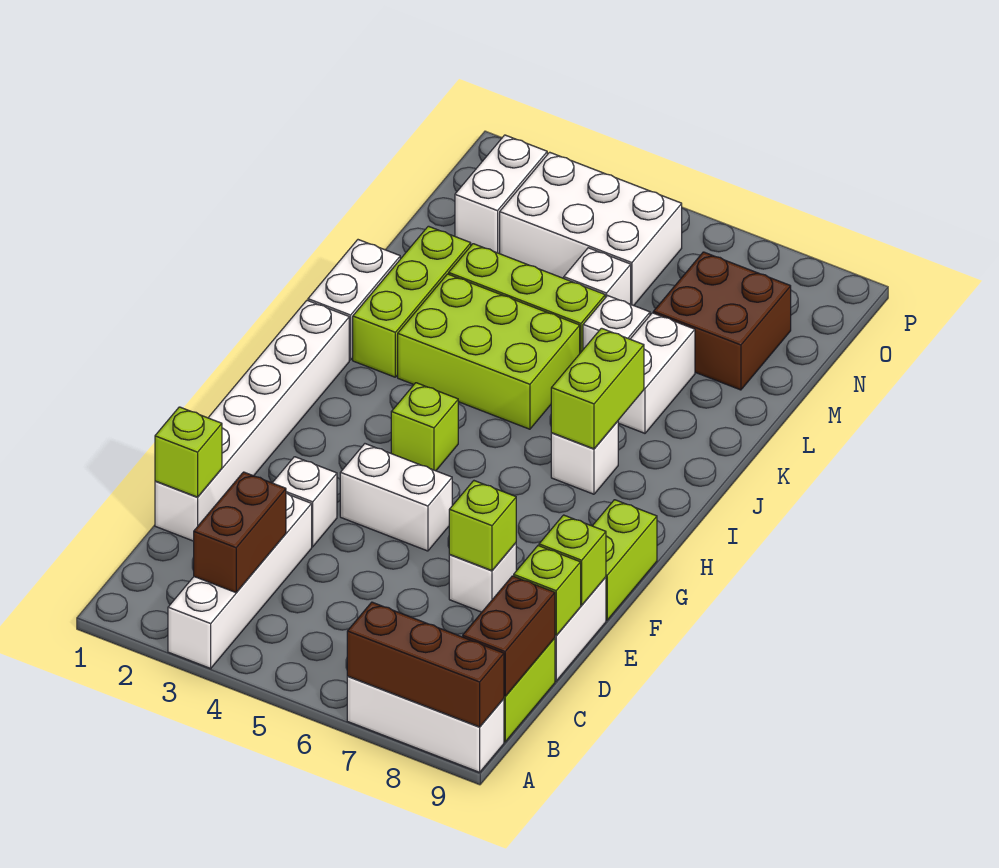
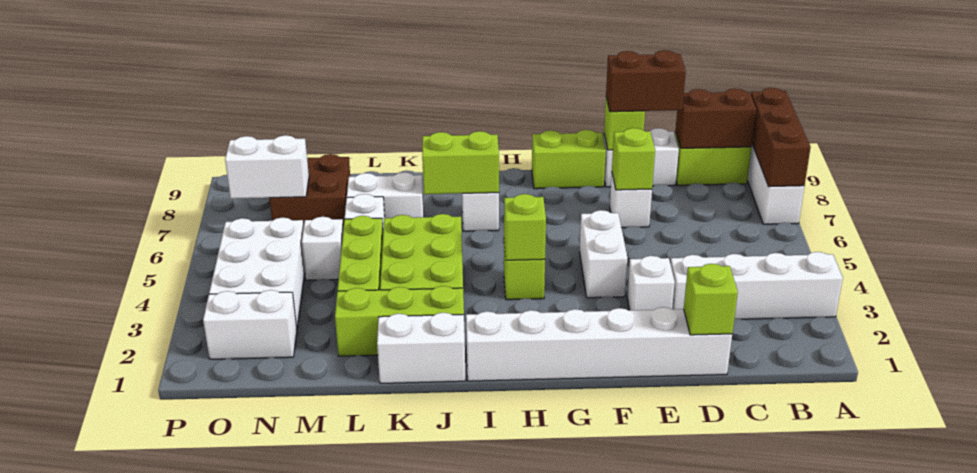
brown brick B3:C3 level 2 -> brown brick D9:E9 level 3
lime brick D9 level 2 -> lime brick H4 level 2
none -> white brick N7:O7 level 2

